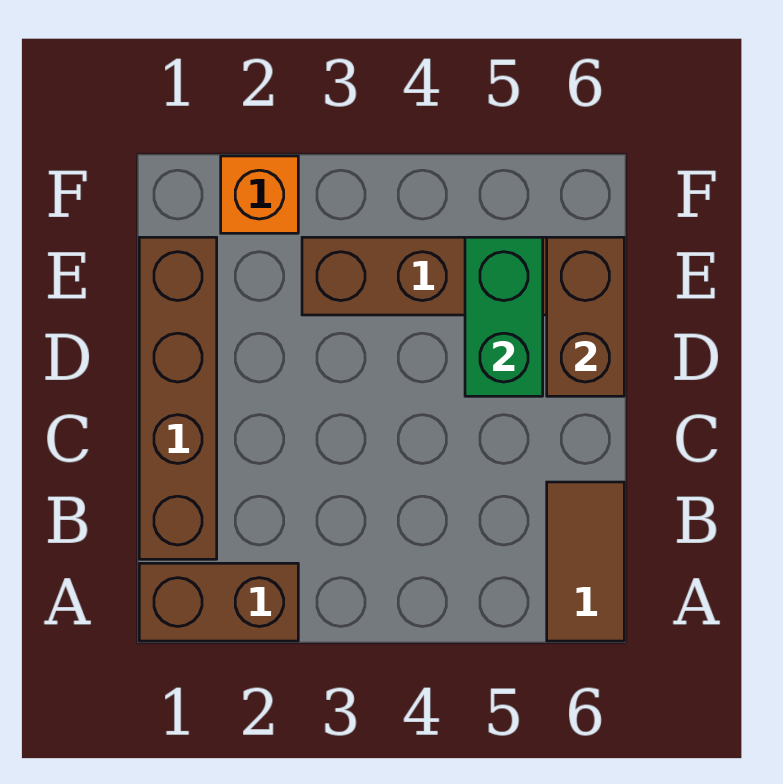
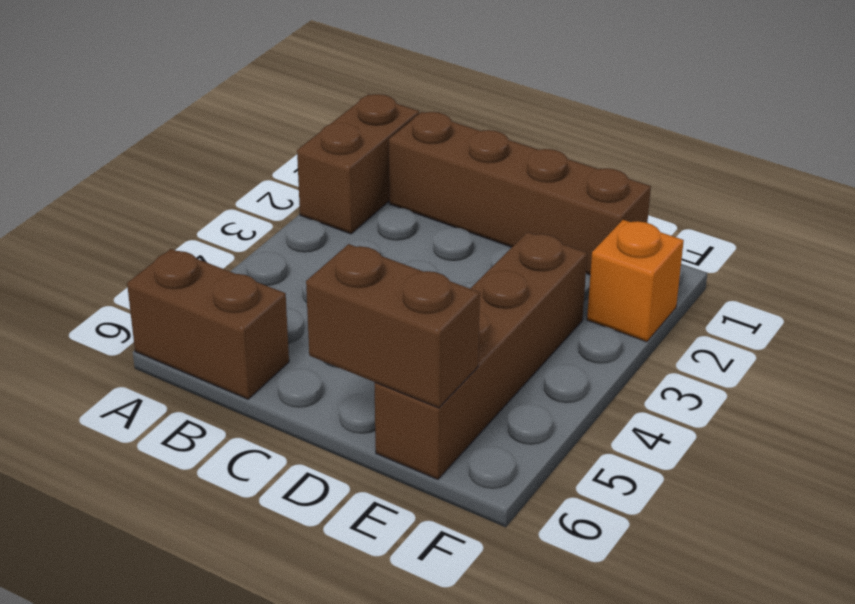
brown tile A6:B6 level 1 -> brown brick A6:B6 level 1
green brick D5:E5 level 2 -> none

